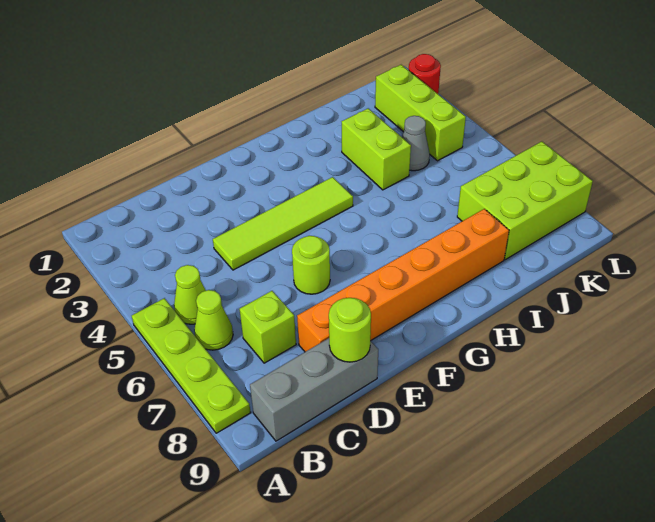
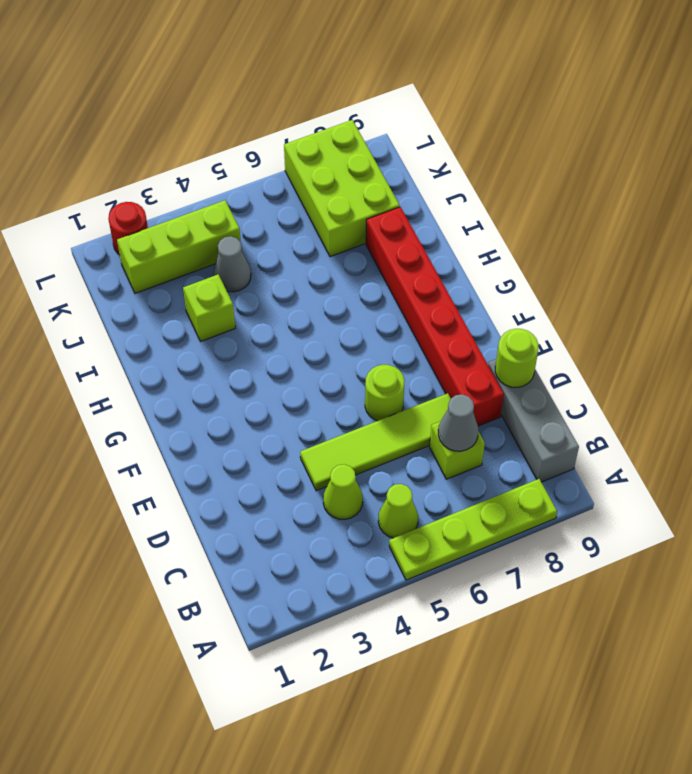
lime cone B6 level 1 -> lime cone C4 level 1
none -> grey cone C7 level 2
lime tile D4:G4 level 1 -> lime tile D4:D7 level 1
orange brick D8:I8 level 1 -> red brick D8:I8 level 1
lime brick I3:I4 level 1 -> lime brick I3 level 1

